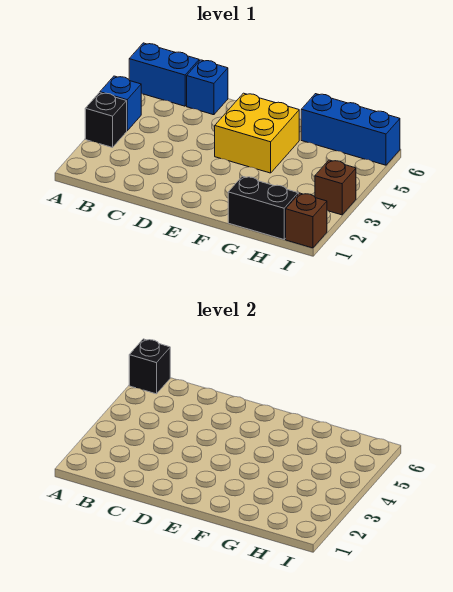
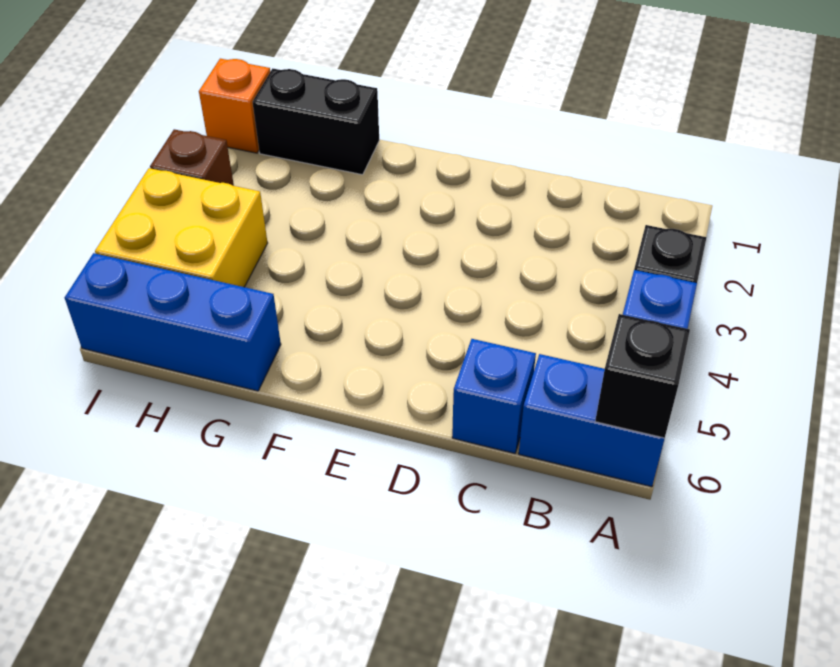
yellow brick E4:F5 level 1 -> yellow brick H4:I5 level 1
brown brick I1 level 1 -> orange brick I1 level 1

